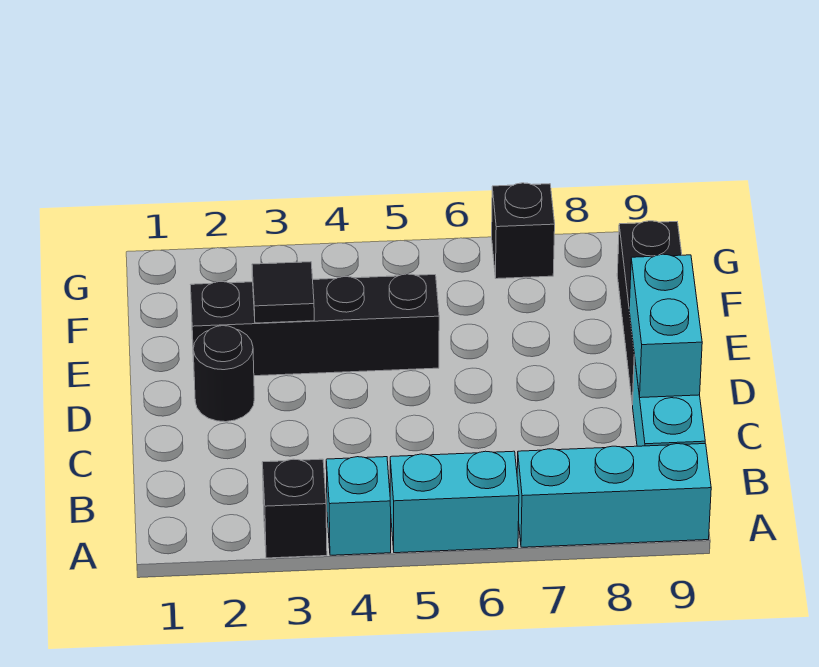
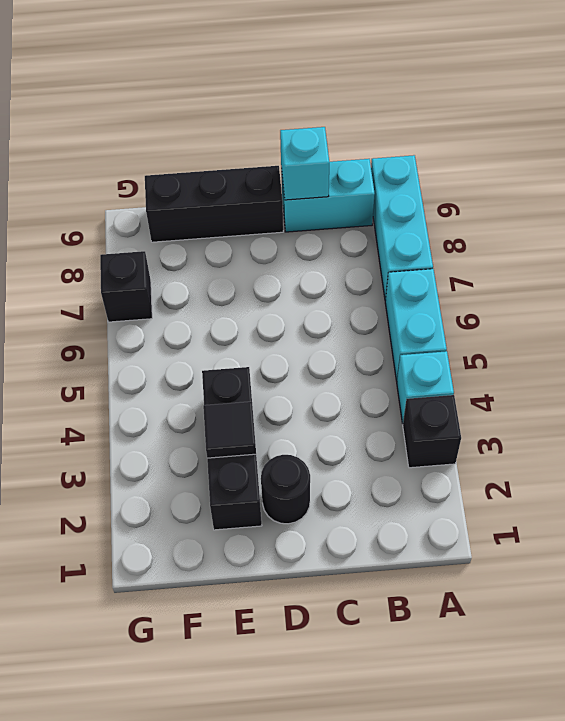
cyan brick C9:D9 level 2 -> cyan brick C9 level 2
black brick E2:E5 level 1 -> black brick E2:E4 level 1

